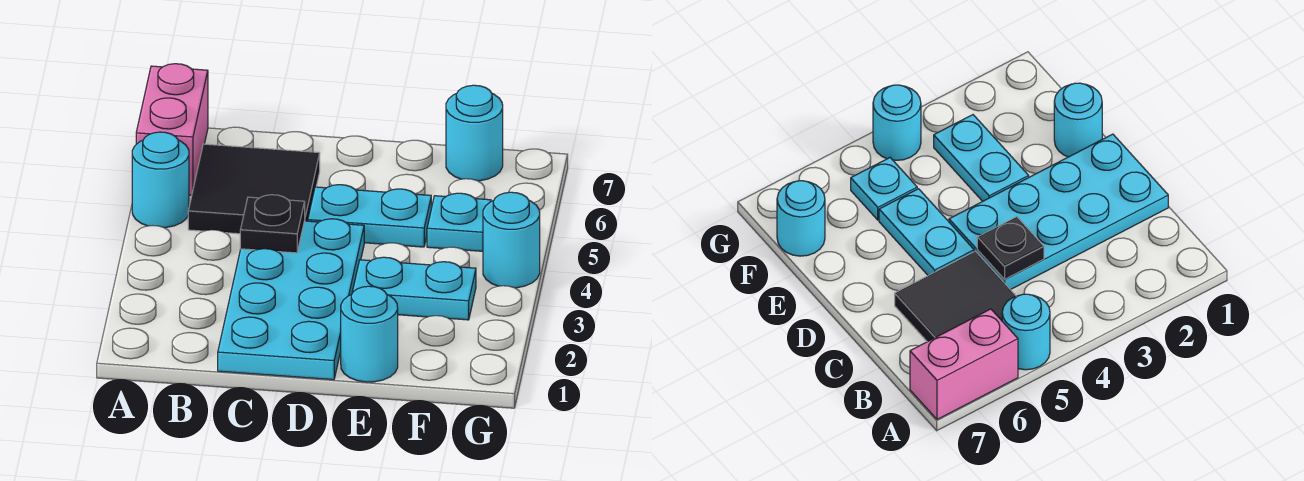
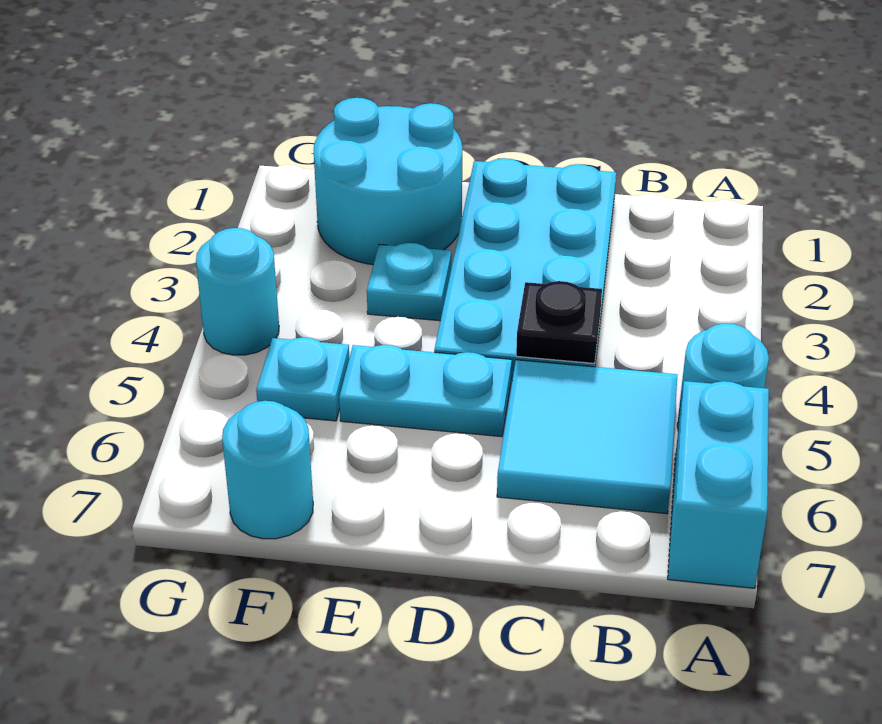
pink brick A6:A7 level 1 -> cyan brick A6:A7 level 1
black tile B5:C6 level 1 -> cyan tile B5:C6 level 1
cyan round brick E1 level 1 -> cyan round brick E1:F2 level 1
cyan plate E3:F3 level 1 -> cyan plate E3 level 1

